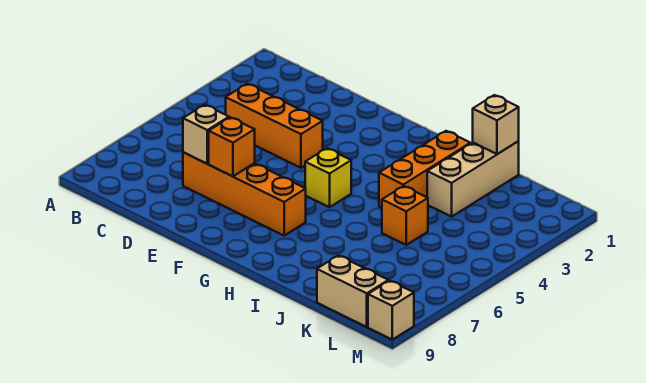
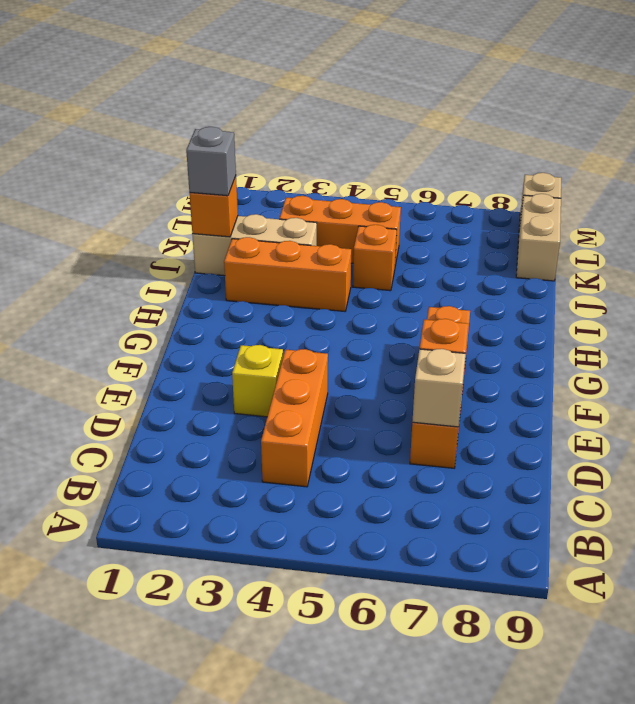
yellow brick G5 level 1 -> yellow brick E3 level 1
tan brick J1 level 2 -> orange brick J1 level 2
none -> grey brick J1 level 3
none -> orange brick K3:K5 level 1

